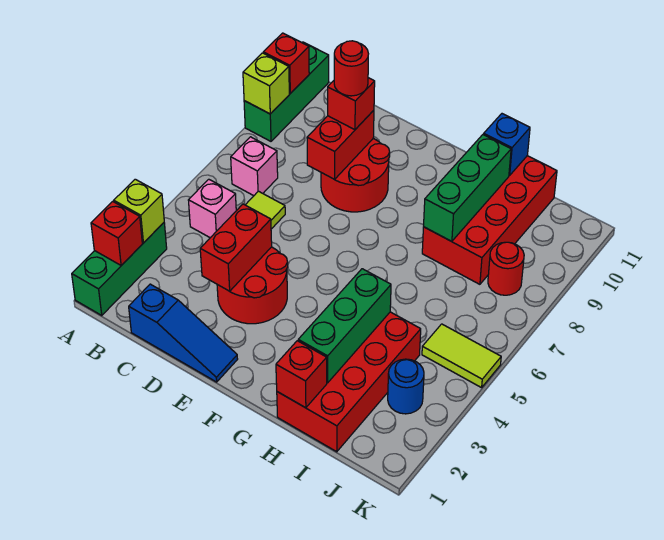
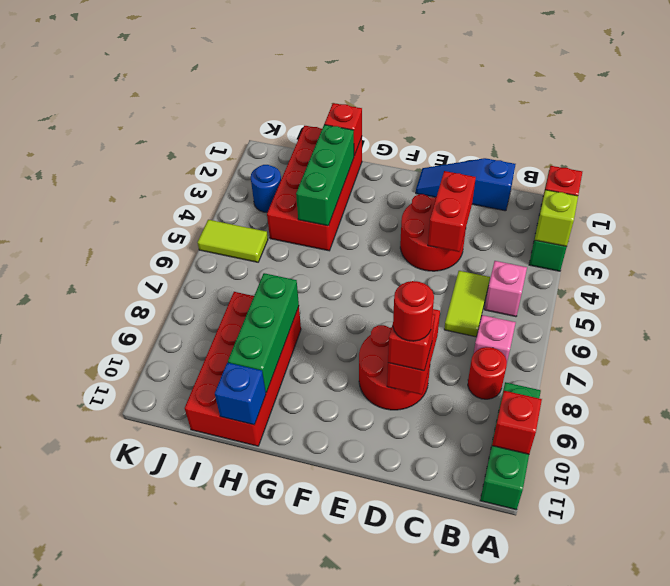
lime brick A9 level 2 -> none
red round brick J8 level 1 -> red round brick B8 level 1

